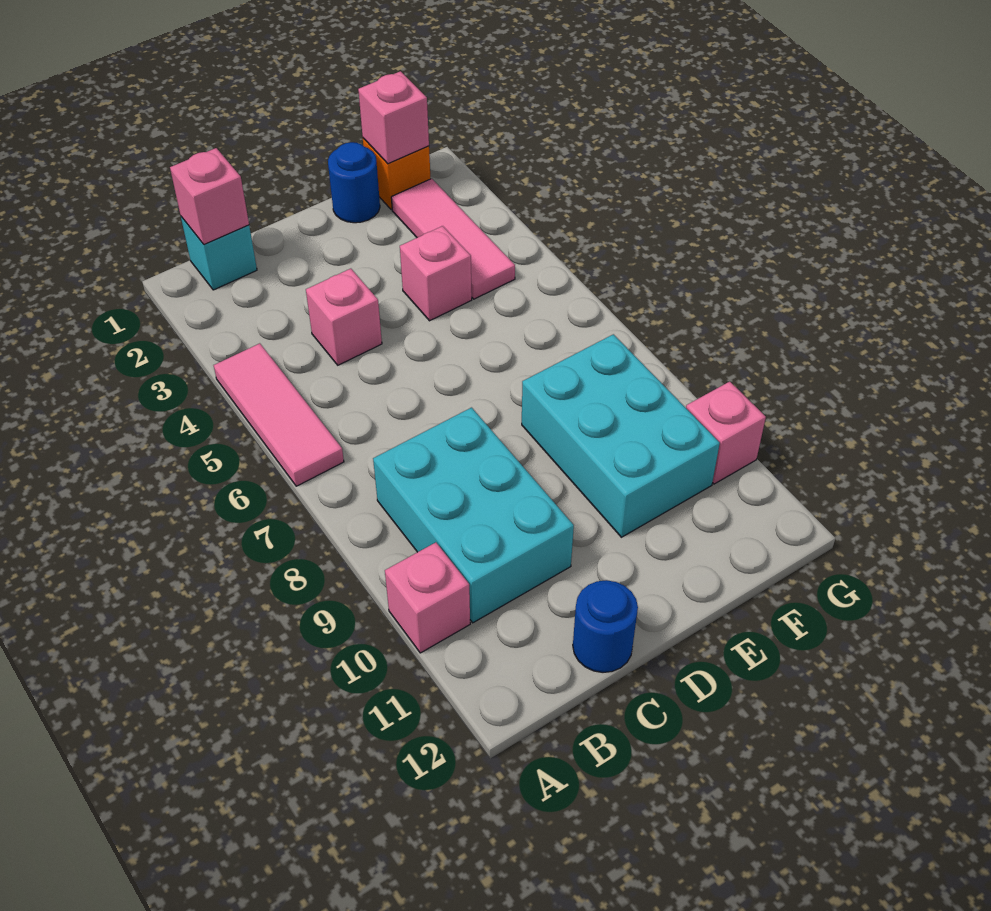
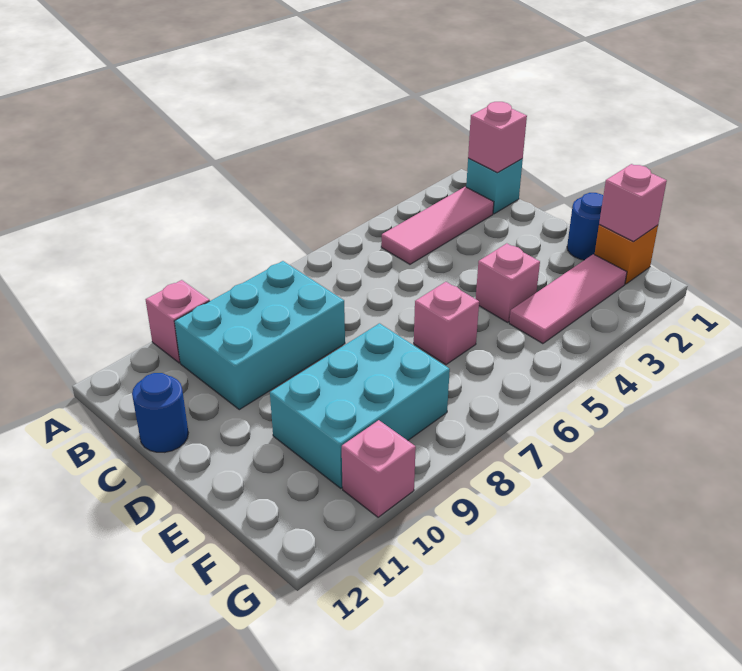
pink tile A4:A6 level 1 -> pink tile B2:B4 level 1
pink brick C4 level 1 -> pink brick E6 level 1

